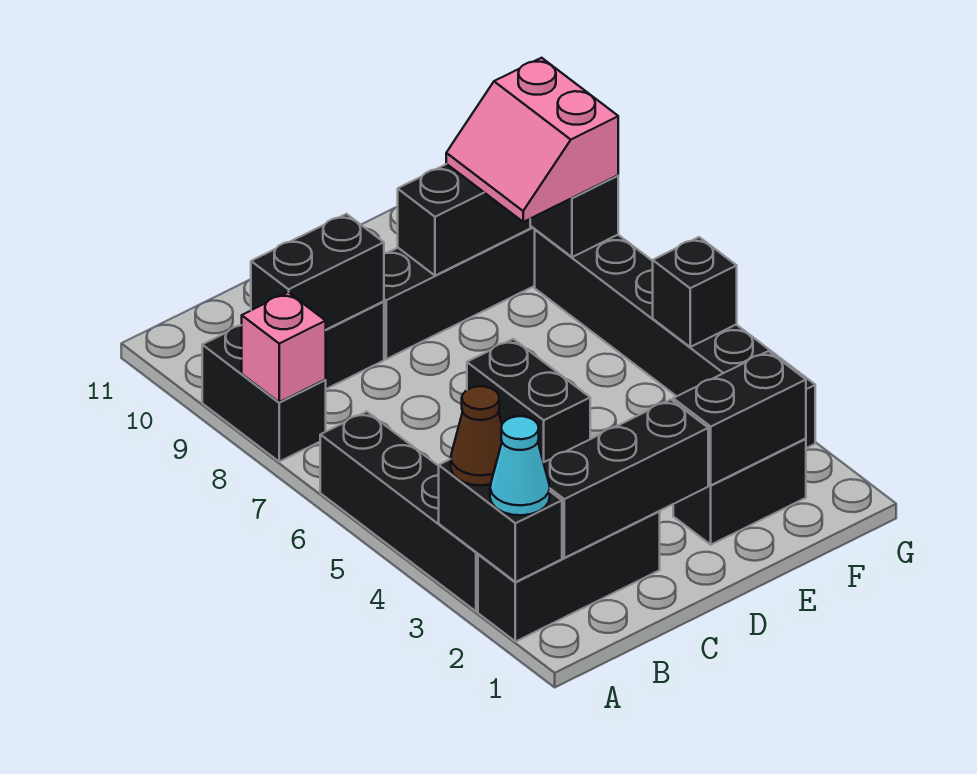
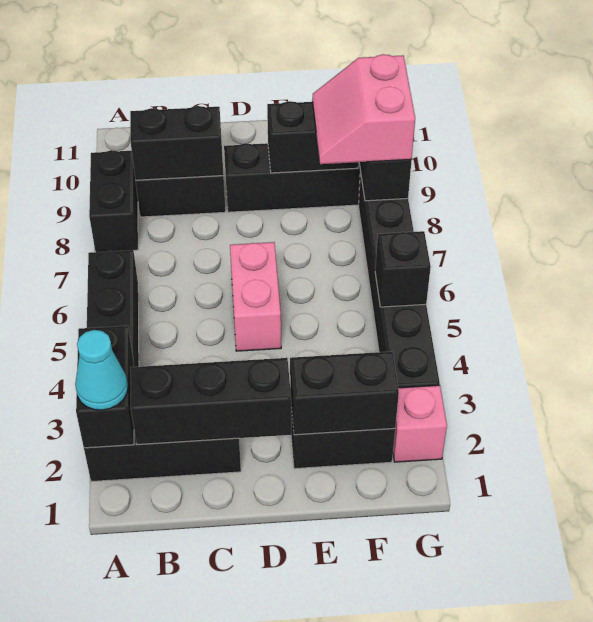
brown cone A3 level 3 -> none
pink brick A8 level 2 -> pink brick G2 level 1
black brick D5:D6 level 1 -> pink brick D5:D6 level 1

